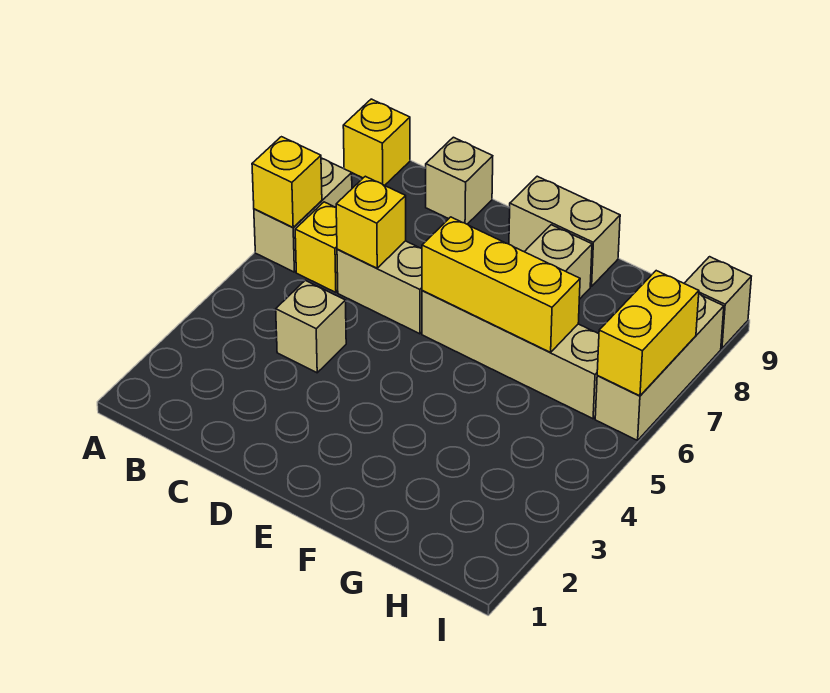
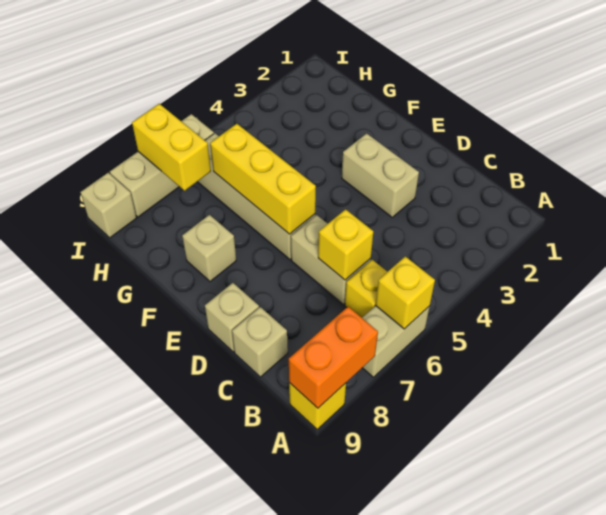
none -> orange brick A8:A9 level 2
tan brick C4 level 1 -> tan brick D9 level 1
tan brick E9:F9 level 1 -> tan brick D3:E3 level 1
yellow brick I6:I7 level 2 -> yellow brick H7:I7 level 2

